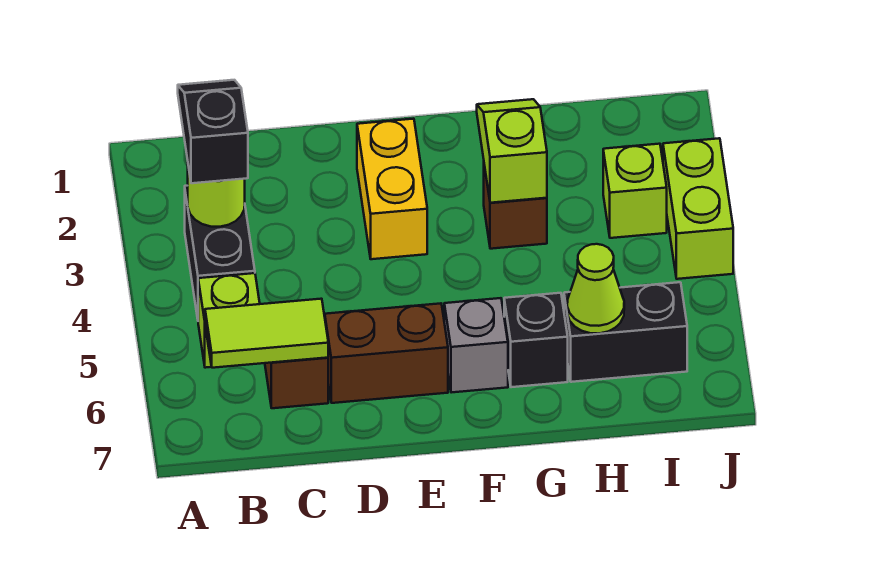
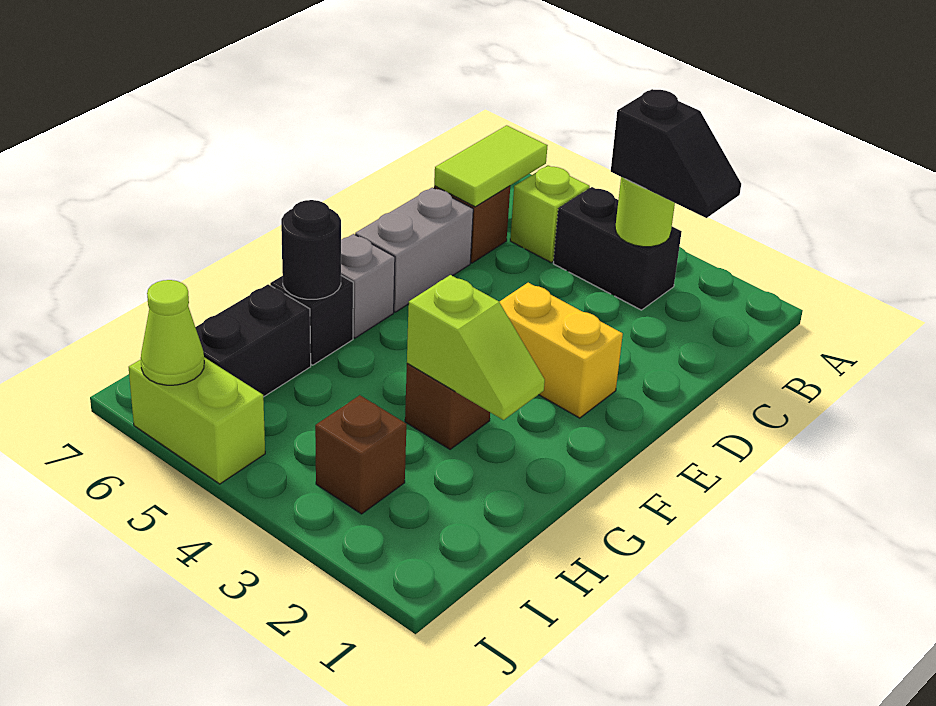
brown brick D6:E6 level 1 -> grey brick D6:E6 level 1
none -> black round brick G6 level 2
lime cone H6 level 2 -> lime cone J6 level 2
lime brick I3 level 1 -> brown brick I3 level 1
lime brick J3:J4 level 1 -> lime brick J5:J6 level 1

